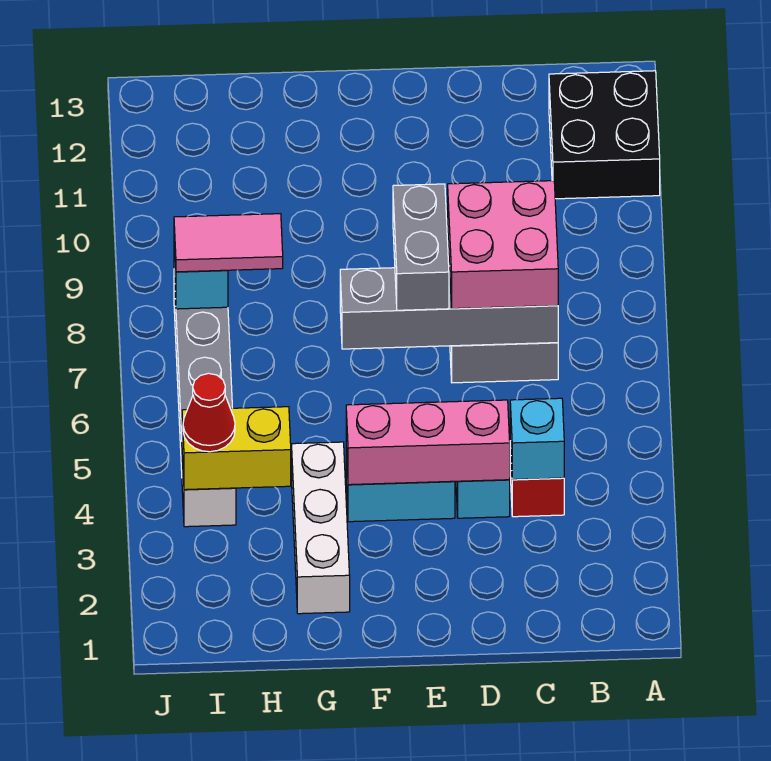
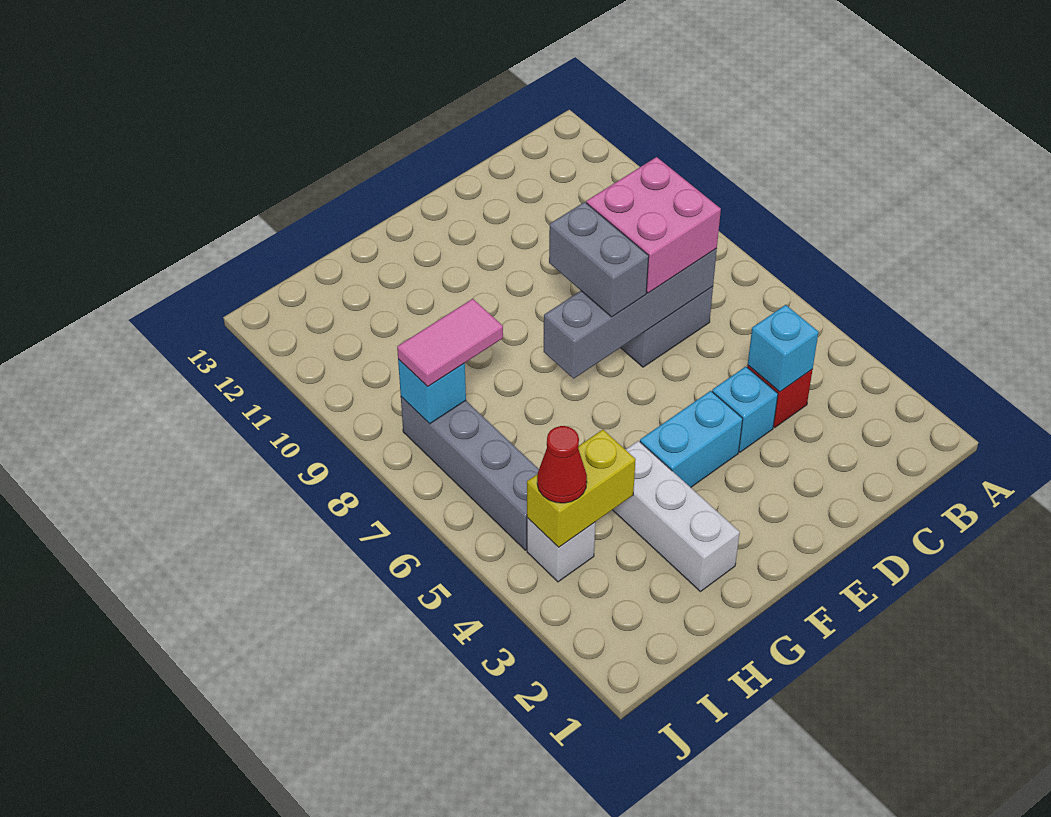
black brick A11:B12 level 1 -> none
pink brick D4:F4 level 2 -> none

